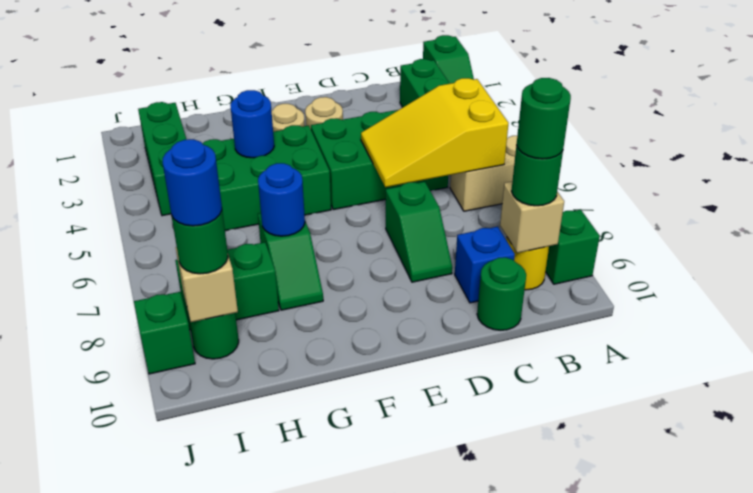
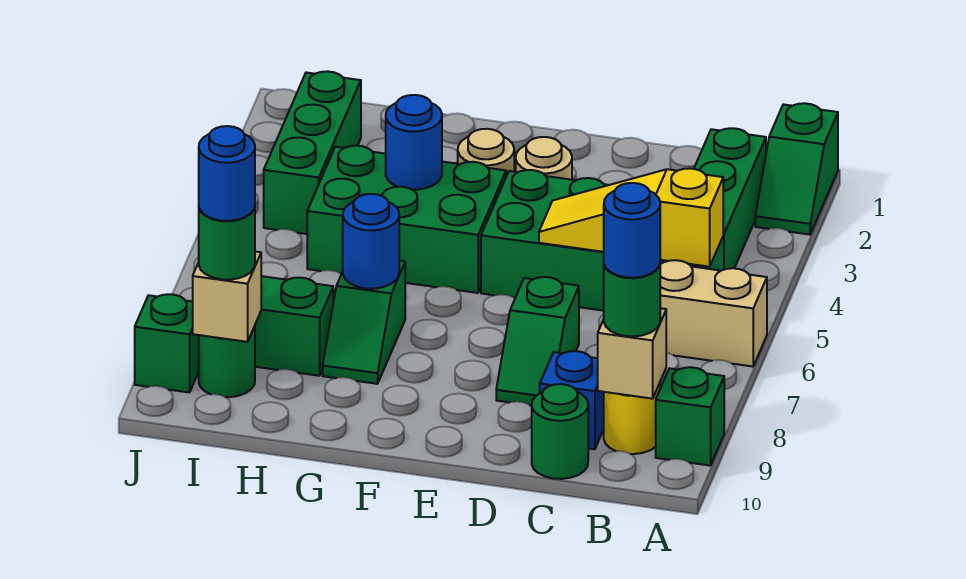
yellow slope B5:D6 level 2 top B -> yellow slope B5:D5 level 2 top B
green round brick B9 level 4 -> blue round brick B9 level 4

